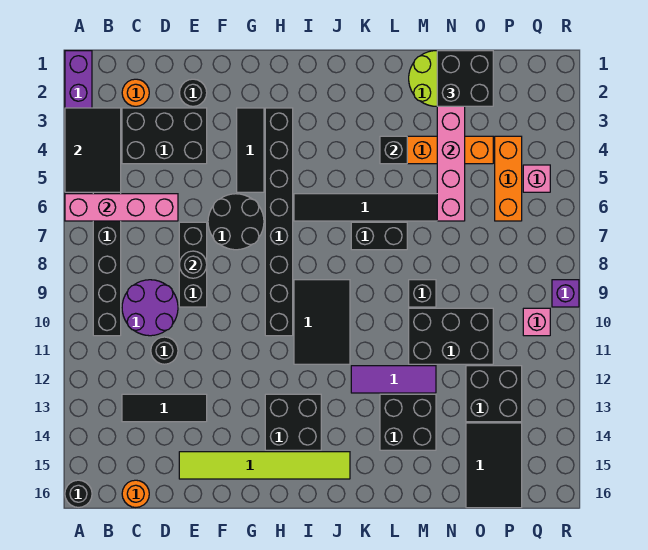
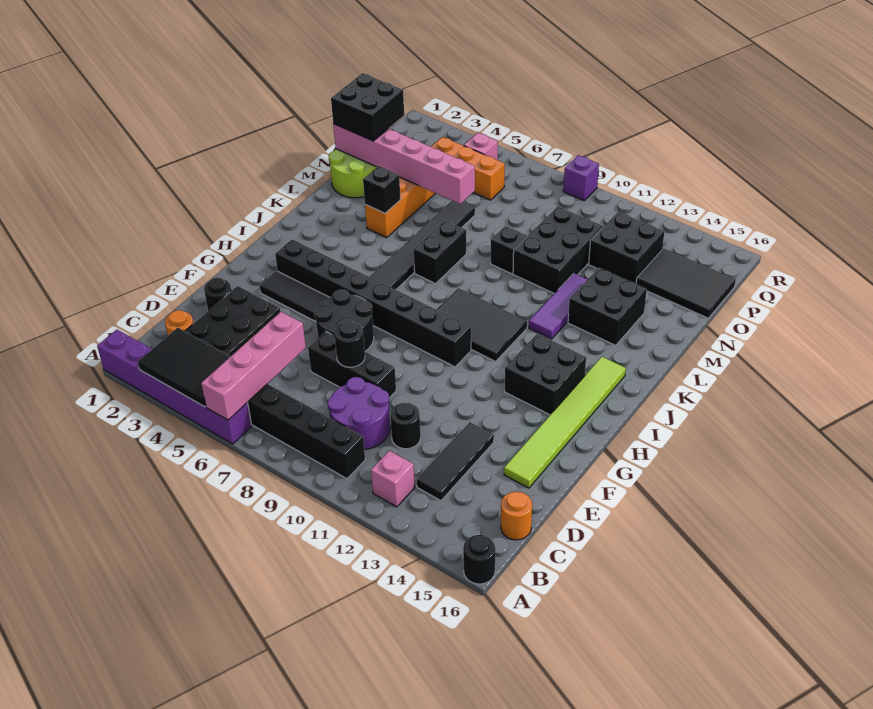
pink brick Q10 level 1 -> pink brick B12 level 1

